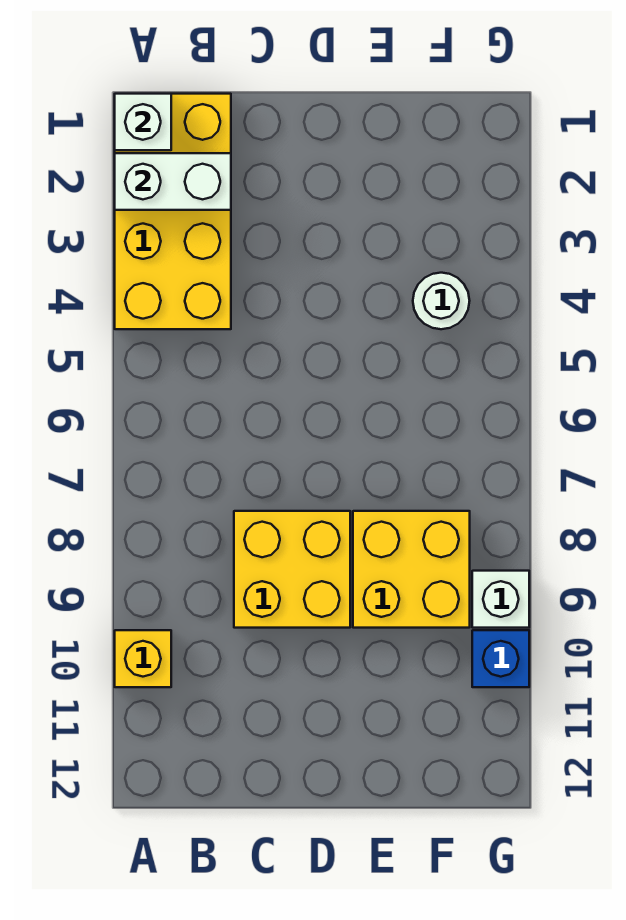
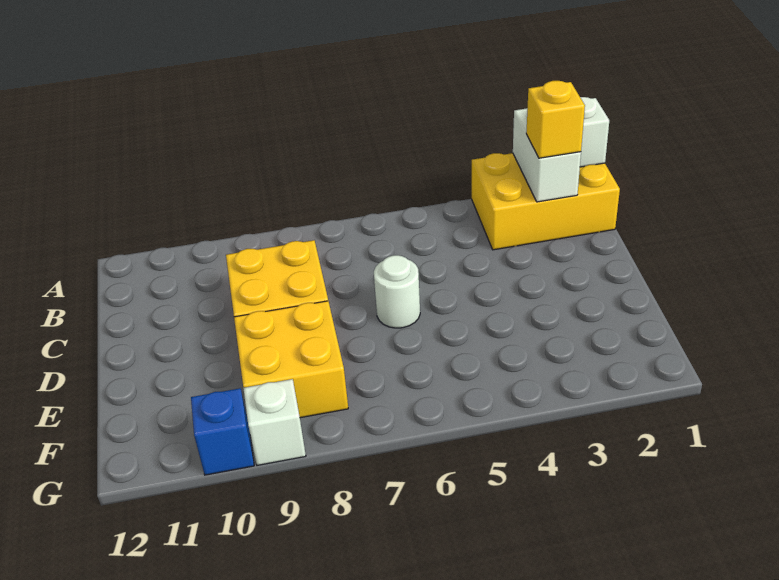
yellow brick A1:B4 level 1 -> yellow brick A1:B3 level 1
yellow brick A10 level 1 -> yellow brick B2 level 3
white round brick F4 level 1 -> white round brick D6 level 1

